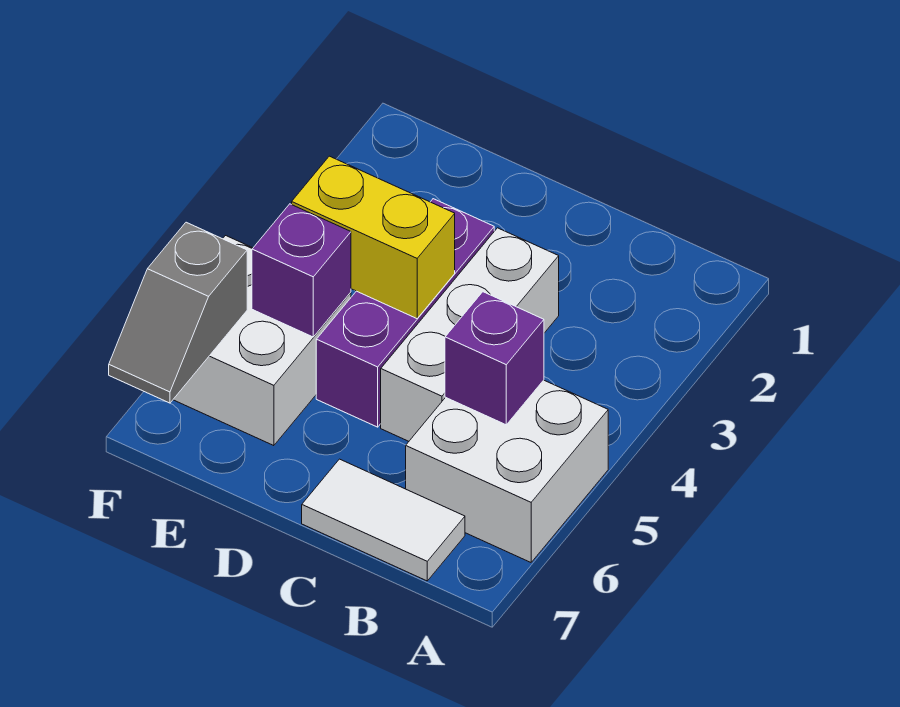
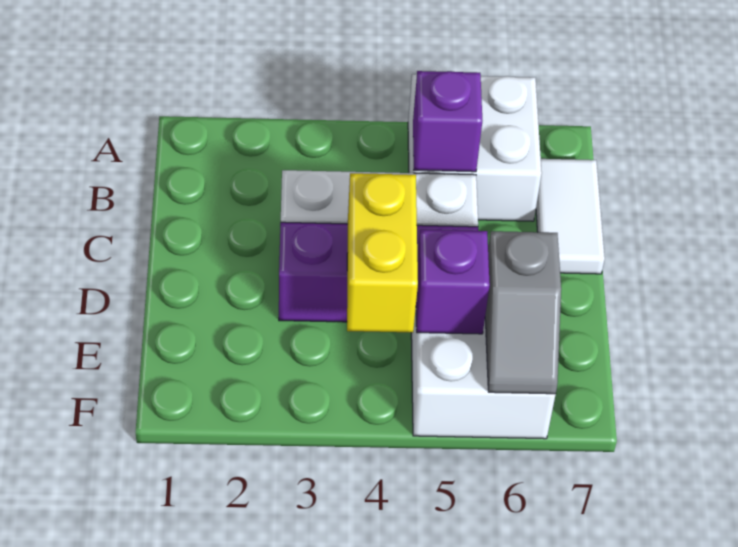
grey slope F6:F7 level 2 top 6 -> grey slope E6:F6 level 2 top E

